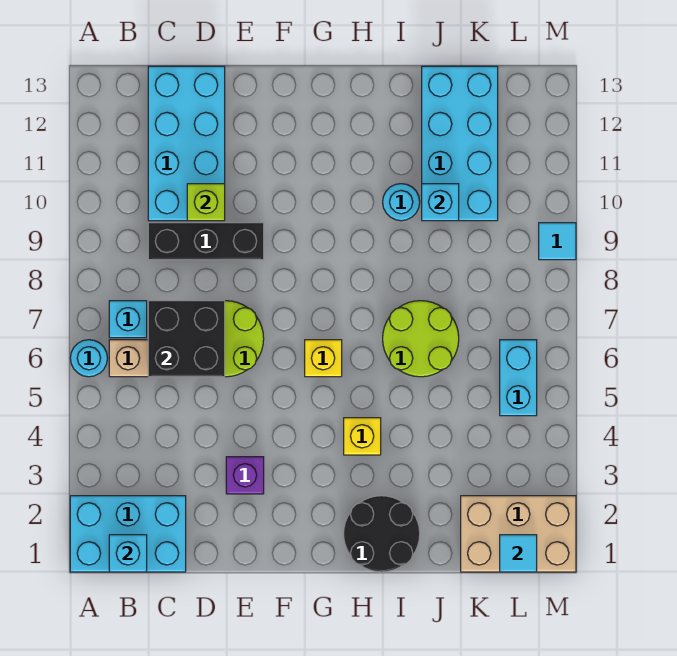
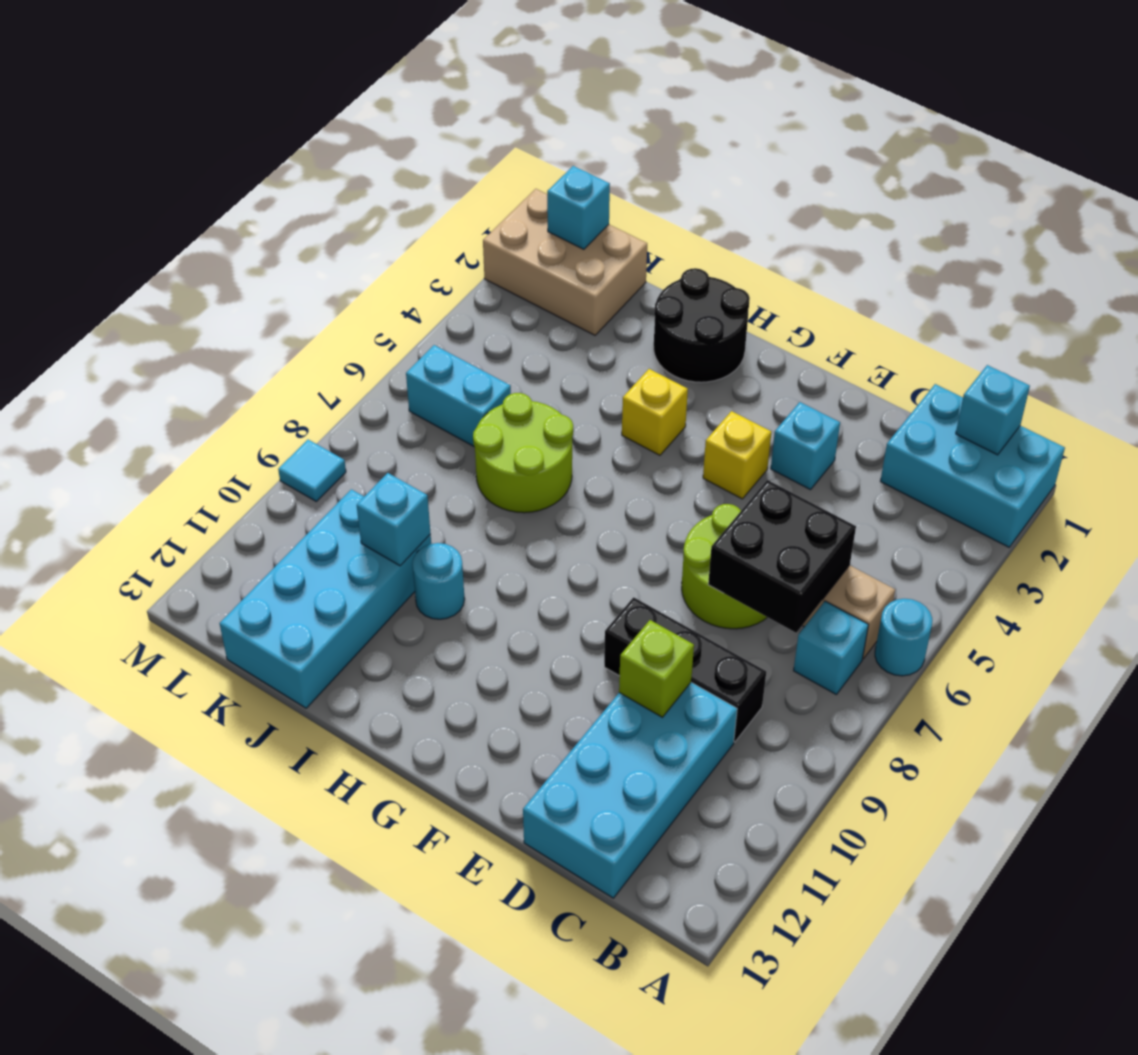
purple brick E3 level 1 -> cyan brick E3 level 1
yellow brick G6 level 1 -> yellow brick F4 level 1
cyan tile L1 level 2 -> cyan brick L1 level 2
cyan brick L5:L6 level 1 -> cyan brick K6:L6 level 1

